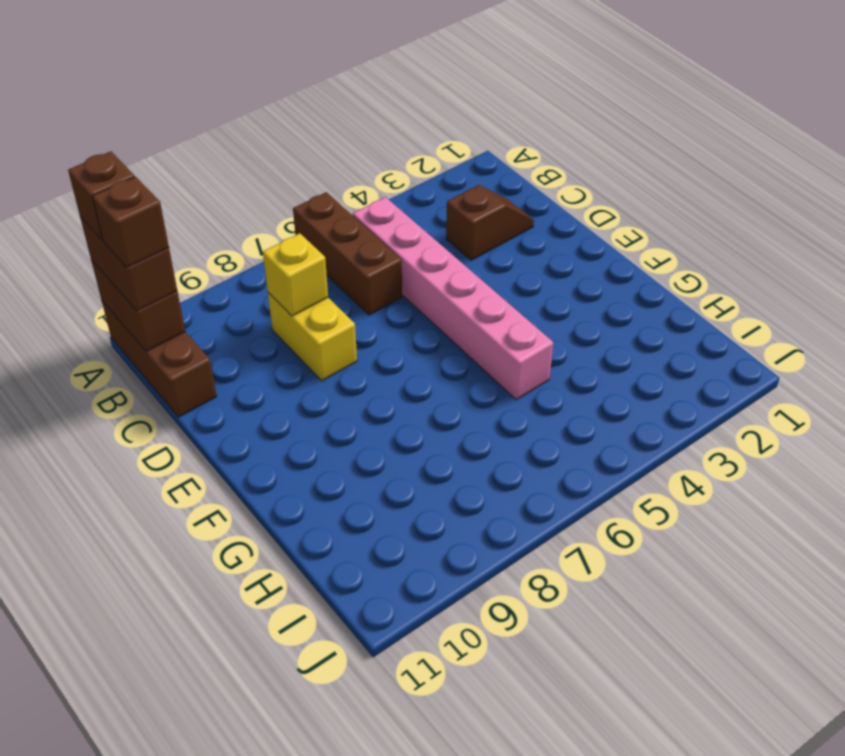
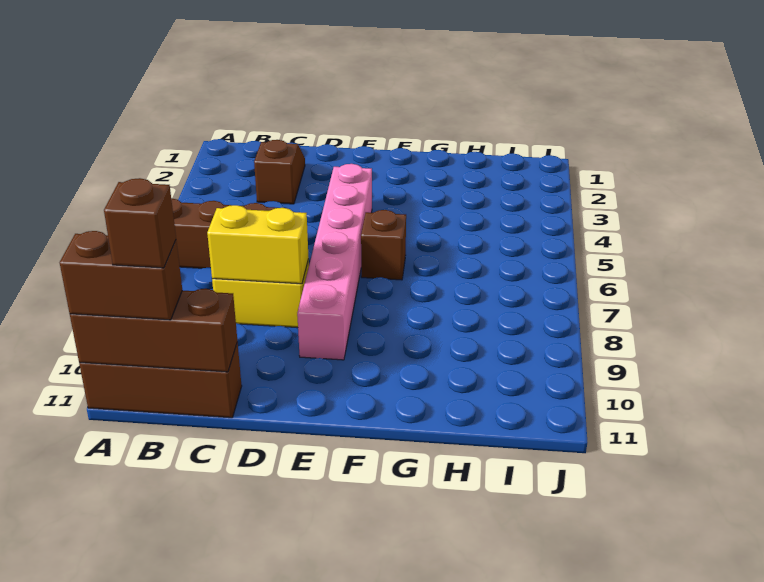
brown brick A11:B11 level 2 -> brown brick A11:C11 level 2
brown brick A11 level 4 -> brown brick F6 level 1
pink brick B5:G5 level 1 -> pink brick E4:E9 level 1
yellow brick C8 level 2 -> yellow brick C8:D8 level 2

